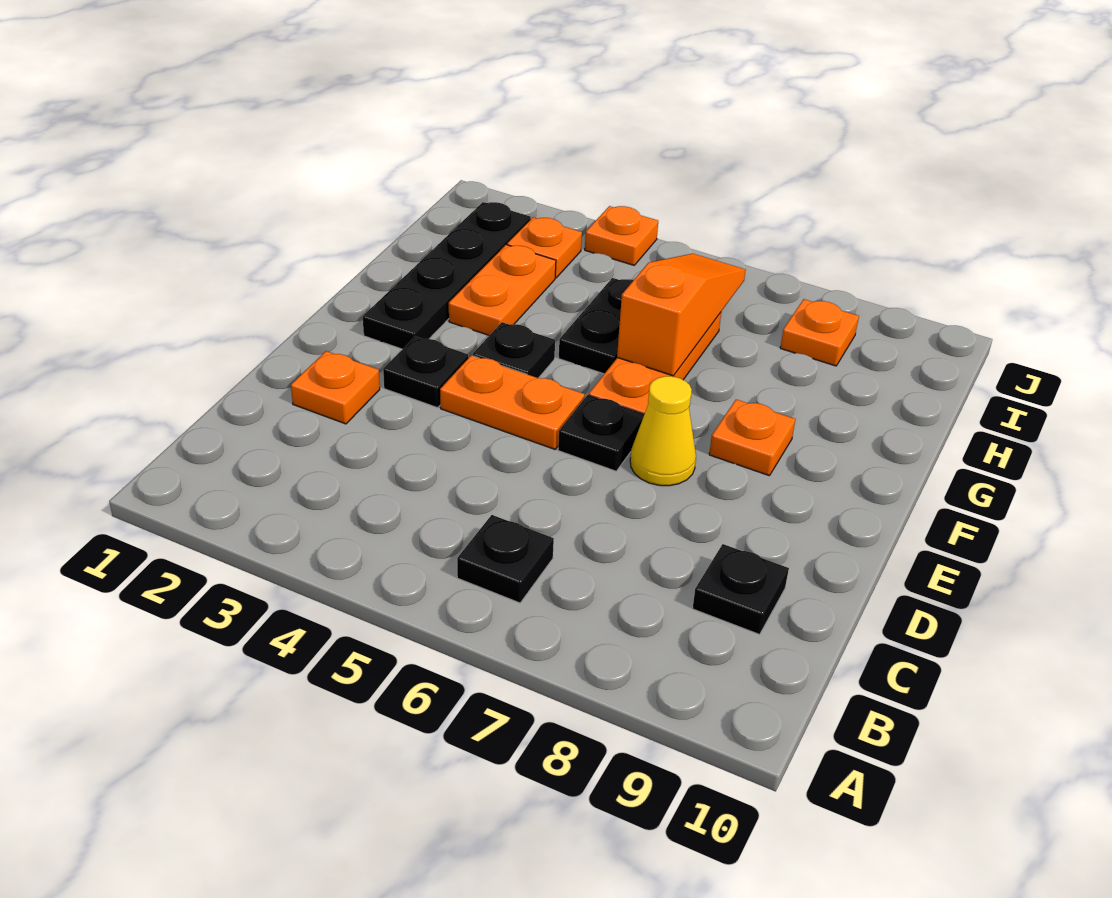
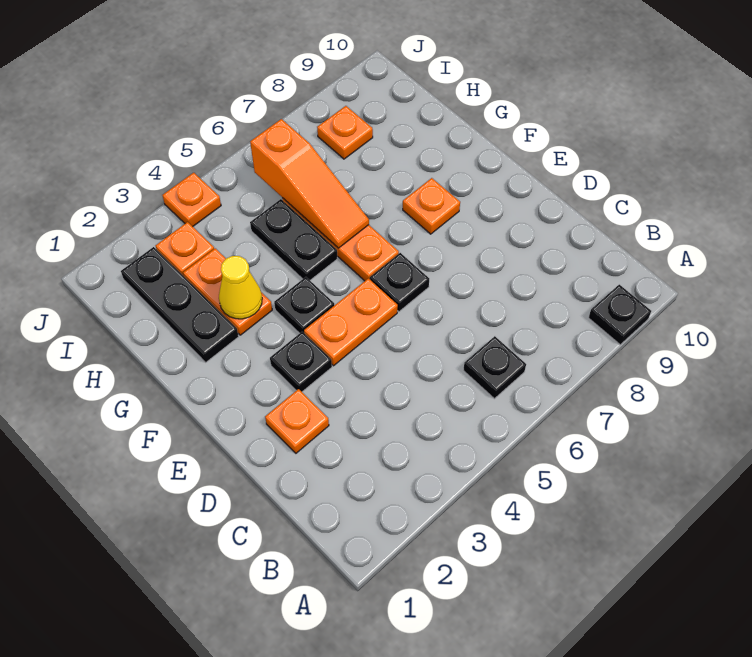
black plate C9 level 1 -> black plate A9 level 1
yellow cone E7 level 1 -> yellow cone G3 level 2
black plate F2:I2 level 1 -> black plate G2:I2 level 1
orange slope G6:I6 level 2 top G -> orange slope G6:I6 level 2 top I

